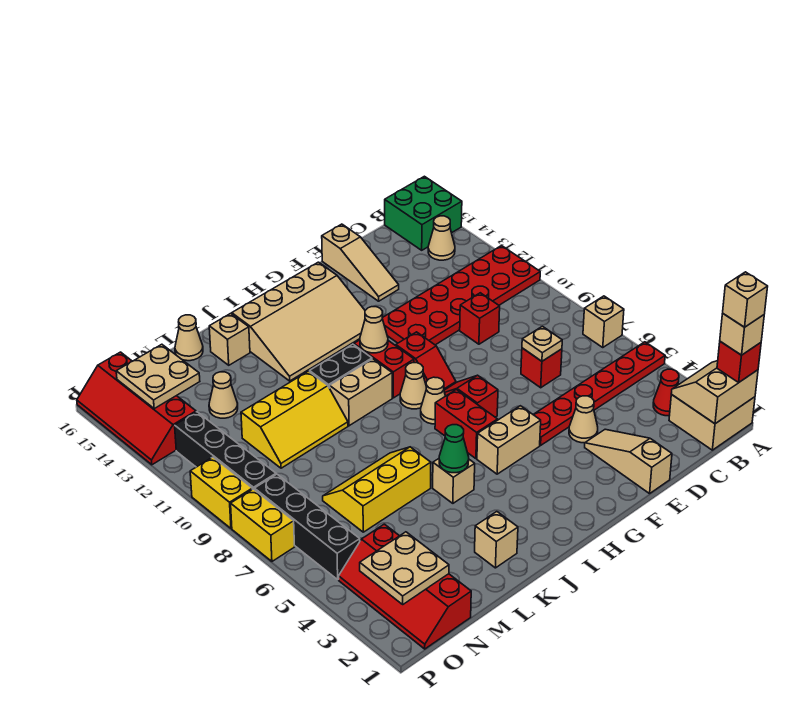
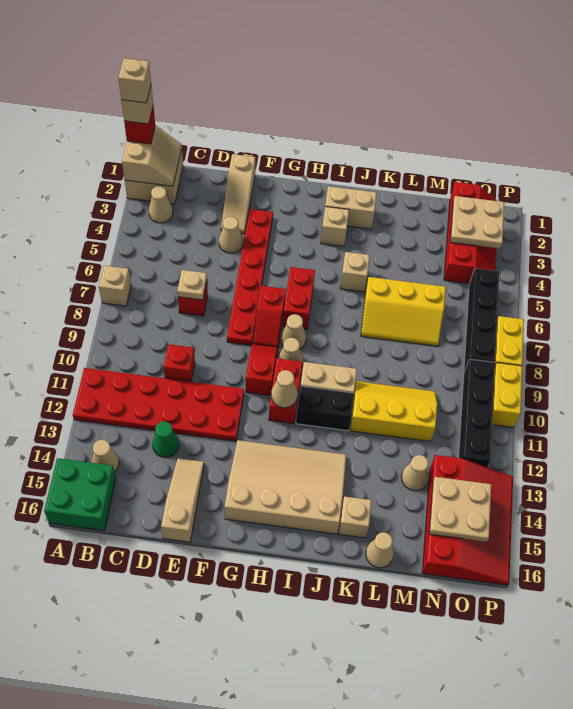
tan slope A1:B2 level 2 top 1 -> tan slope A1:B2 level 2 top A
red plate A5:F5 level 1 -> red plate F3:F8 level 1
red cone B3 level 1 -> tan cone B3 level 1
tan brick G5:H5 level 1 -> tan brick I2:J2 level 1
green cone J5 level 2 -> green cone D13 level 1
tan brick K2 level 1 -> tan brick I3 level 1
red slope O13:P16 level 1 top O -> red slope N13:P16 level 1 top N

